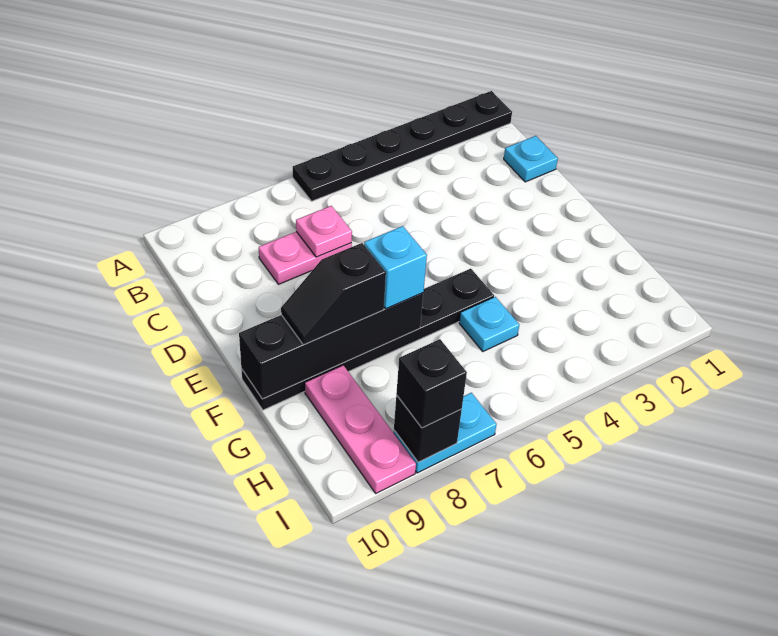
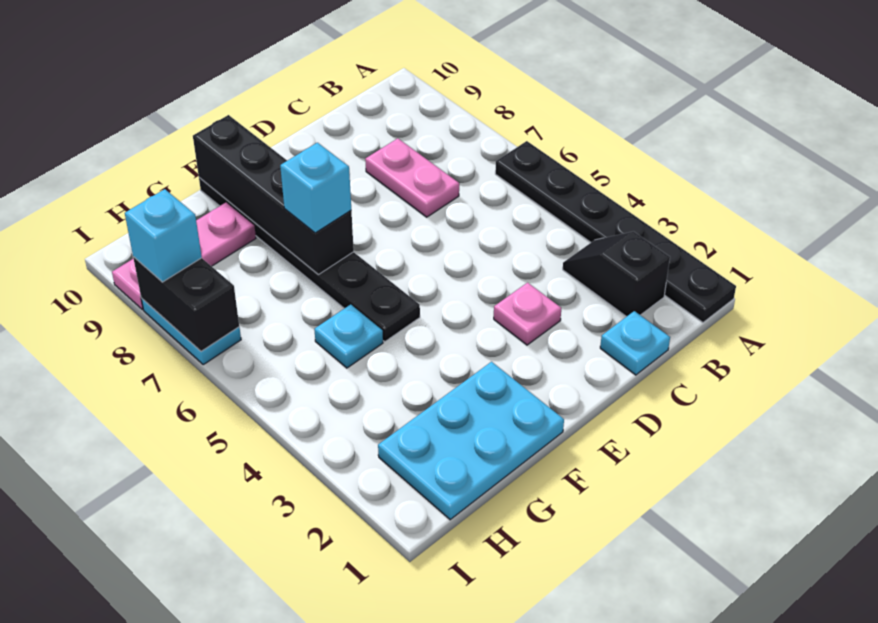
pink plate C7 level 2 -> pink plate D3 level 1
none -> cyan plate F1:H2 level 1
black slope F8:F9 level 3 top 8 -> black slope B2:B3 level 1 top 2
black brick I8 level 2 -> black brick I7:I8 level 2
black brick I8 level 3 -> cyan brick I8 level 3

